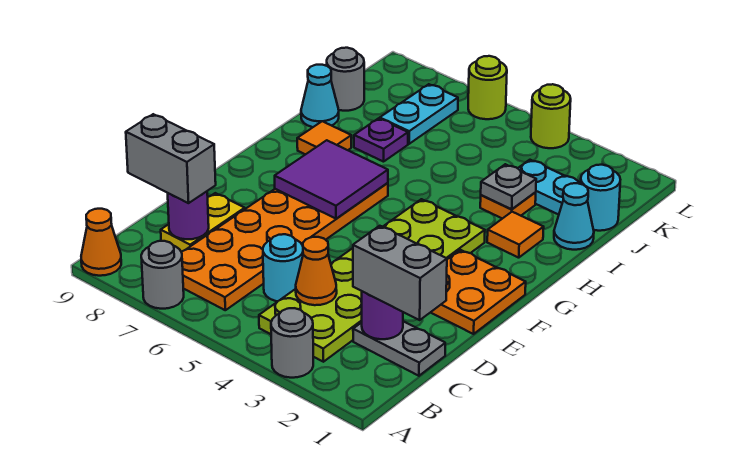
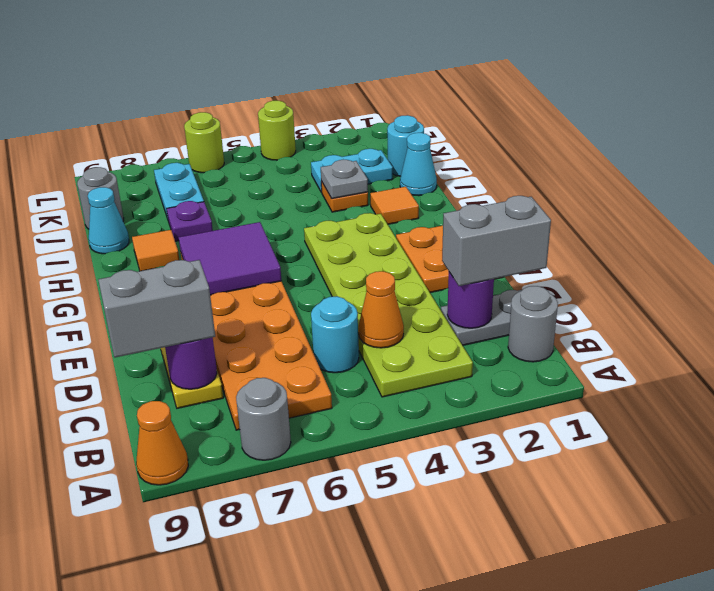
grey round brick A3 level 1 -> grey round brick B1 level 1

